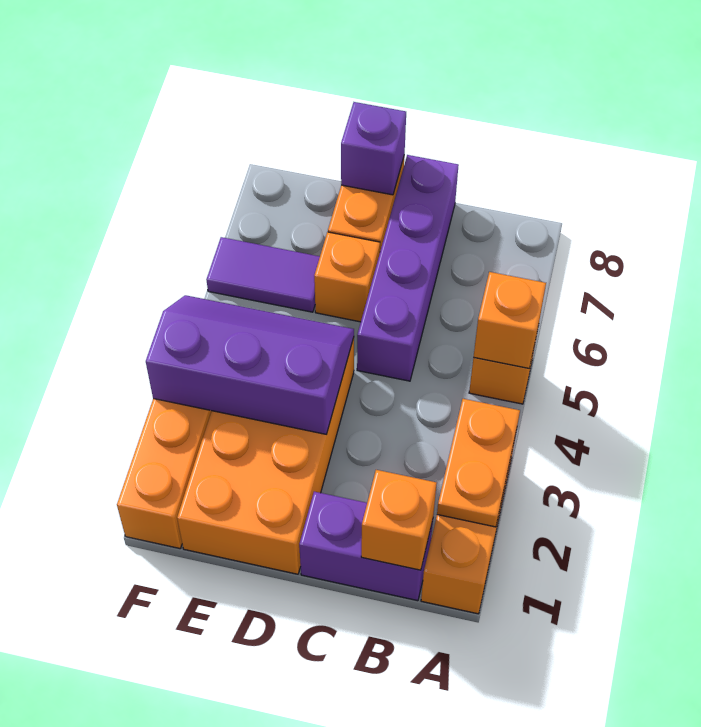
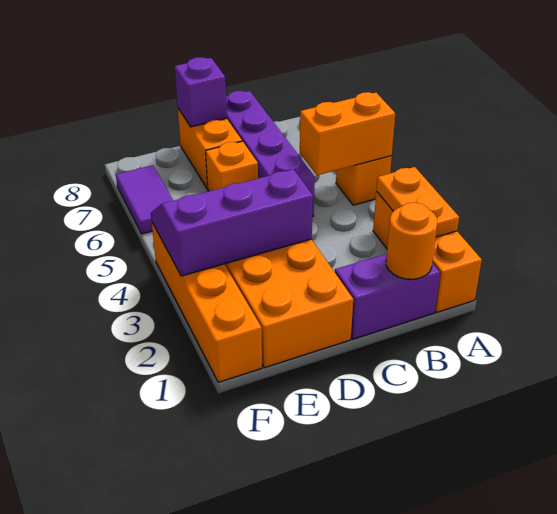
orange brick A5 level 2 -> orange brick A5:B5 level 2
orange brick B1 level 2 -> orange round brick B1 level 2
purple tile E6:F6 level 1 -> purple tile F6:F7 level 1

